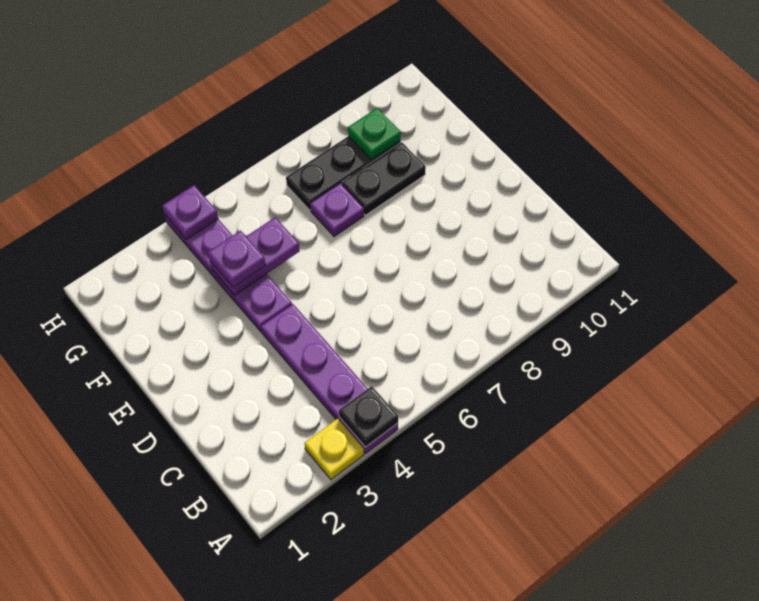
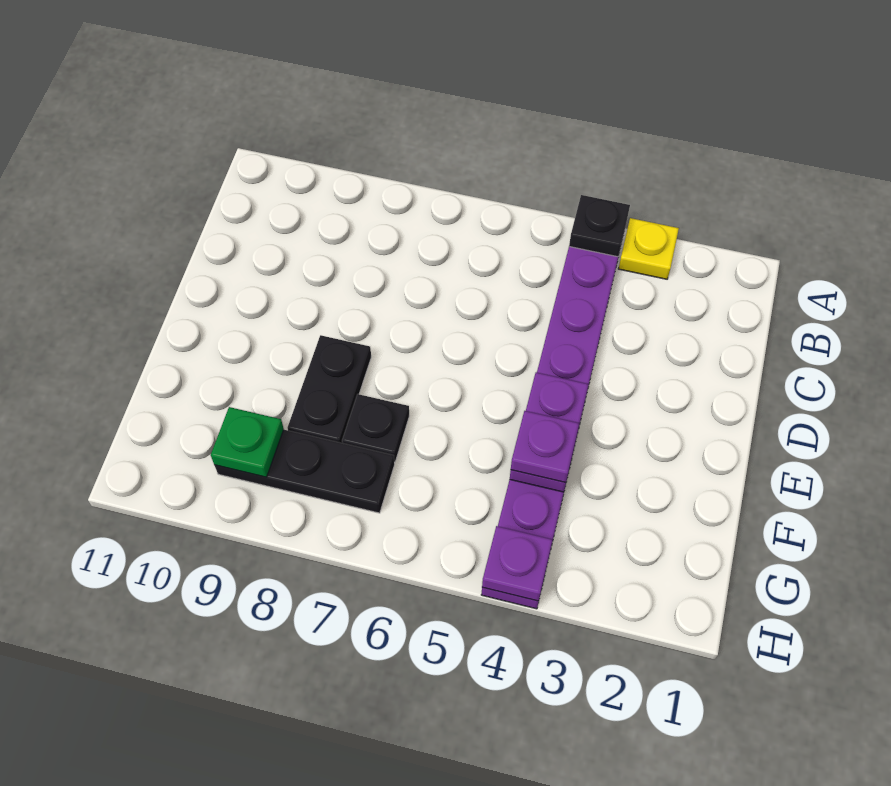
purple plate F4:F5 level 2 -> purple plate E4:F4 level 2
purple plate F7 level 1 -> black plate F7 level 1
black plate F8:F9 level 1 -> black plate E8:F8 level 1

